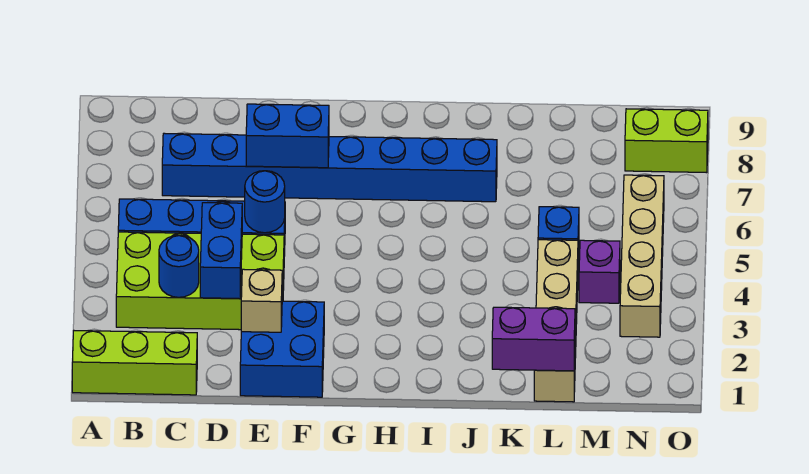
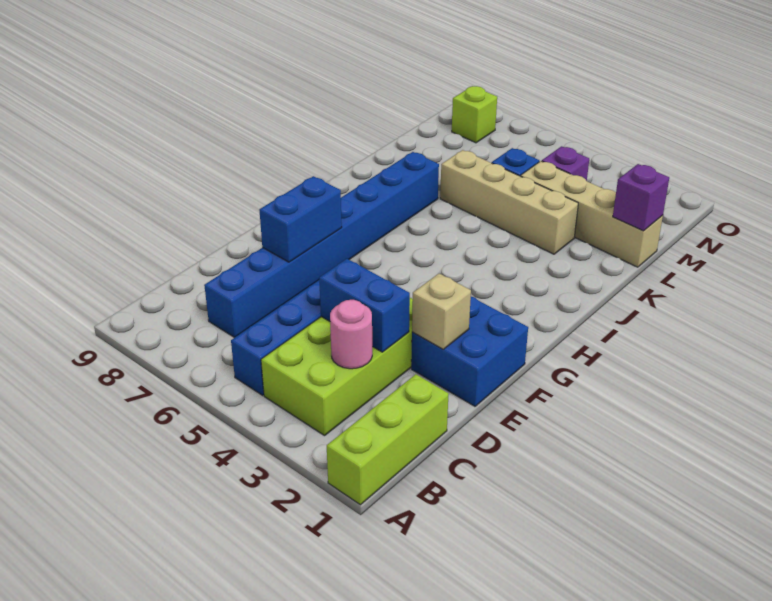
blue round brick C3 level 2 -> pink round brick C3 level 2
blue round brick E5 level 2 -> none
purple brick K1:L1 level 2 -> purple brick L1 level 2
tan brick N3:N6 level 1 -> tan brick K3:K6 level 1
lime brick N8:O8 level 1 -> lime brick N8 level 1

